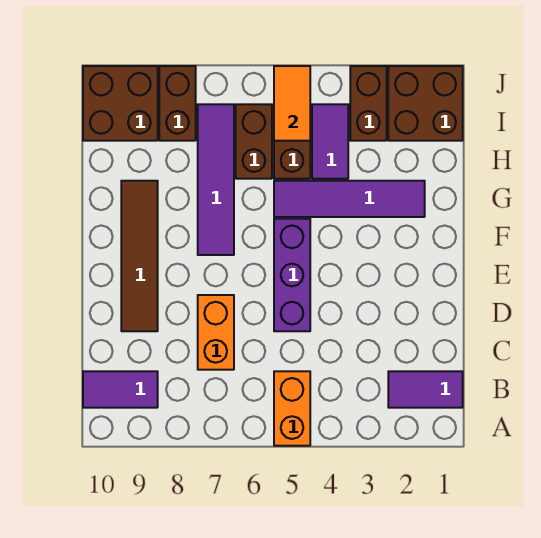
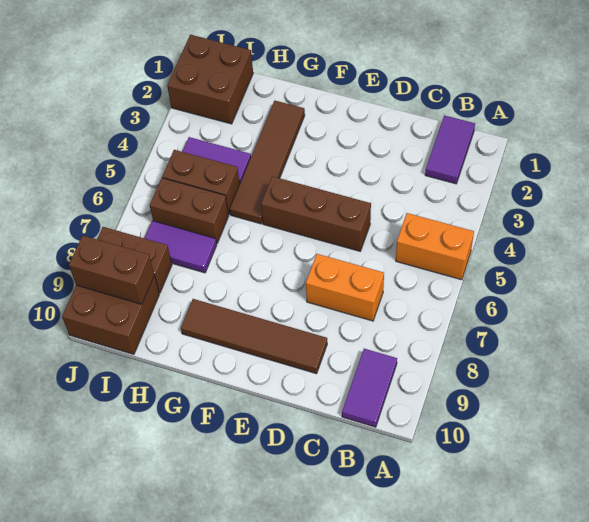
purple brick D5:F5 level 1 -> brown brick D5:F5 level 1
purple tile F7:I7 level 1 -> purple tile H7:I7 level 1
purple tile G2:G5 level 1 -> brown tile G2:G5 level 1
brown brick I3:J3 level 1 -> brown brick I9:J9 level 2
orange tile I5:J5 level 2 -> none

